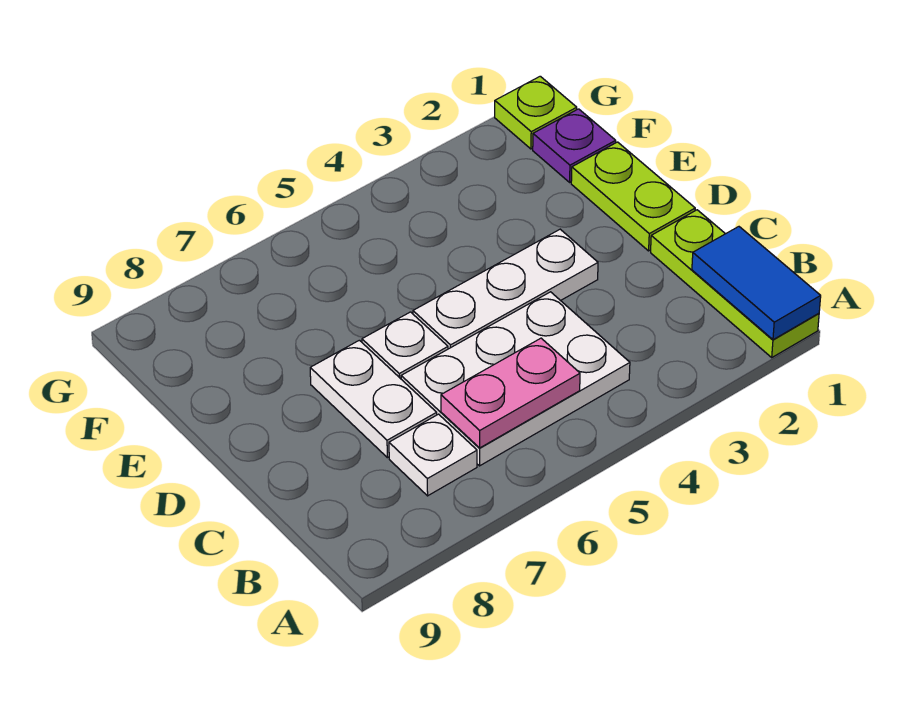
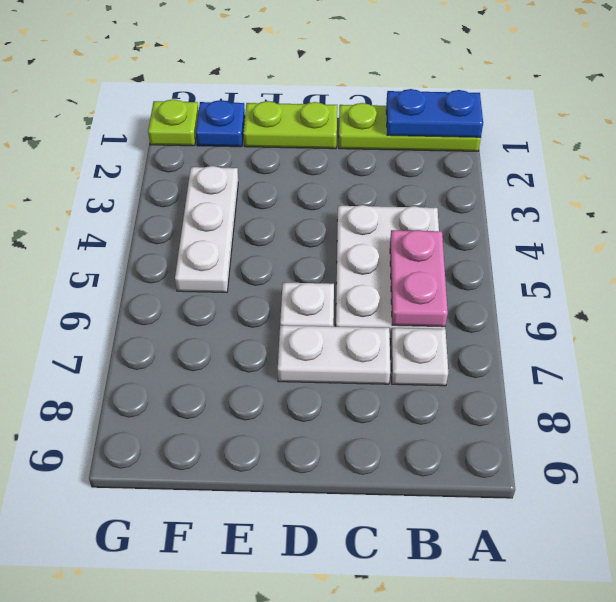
blue tile A1:B1 level 2 -> blue plate A1:B1 level 2
white plate D3:D5 level 1 -> white plate F3:F5 level 1
purple plate F1 level 1 -> blue plate F1 level 1

